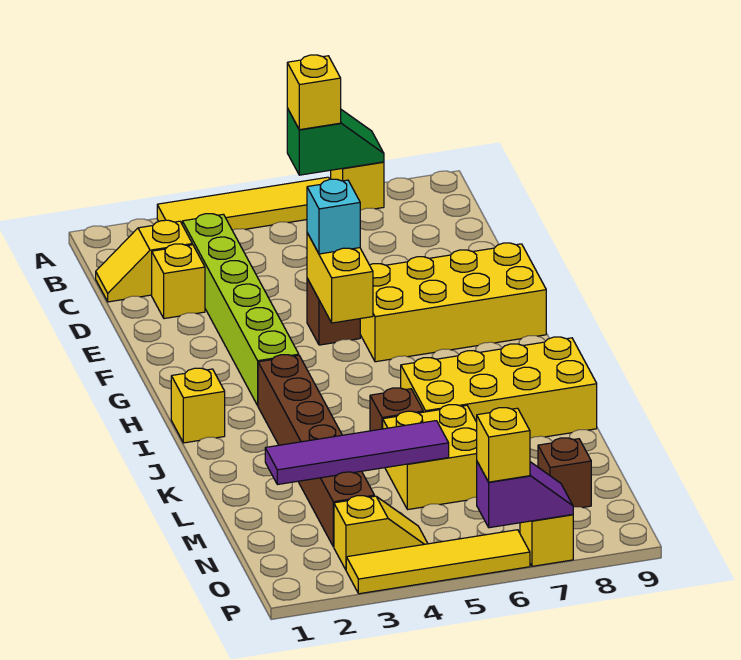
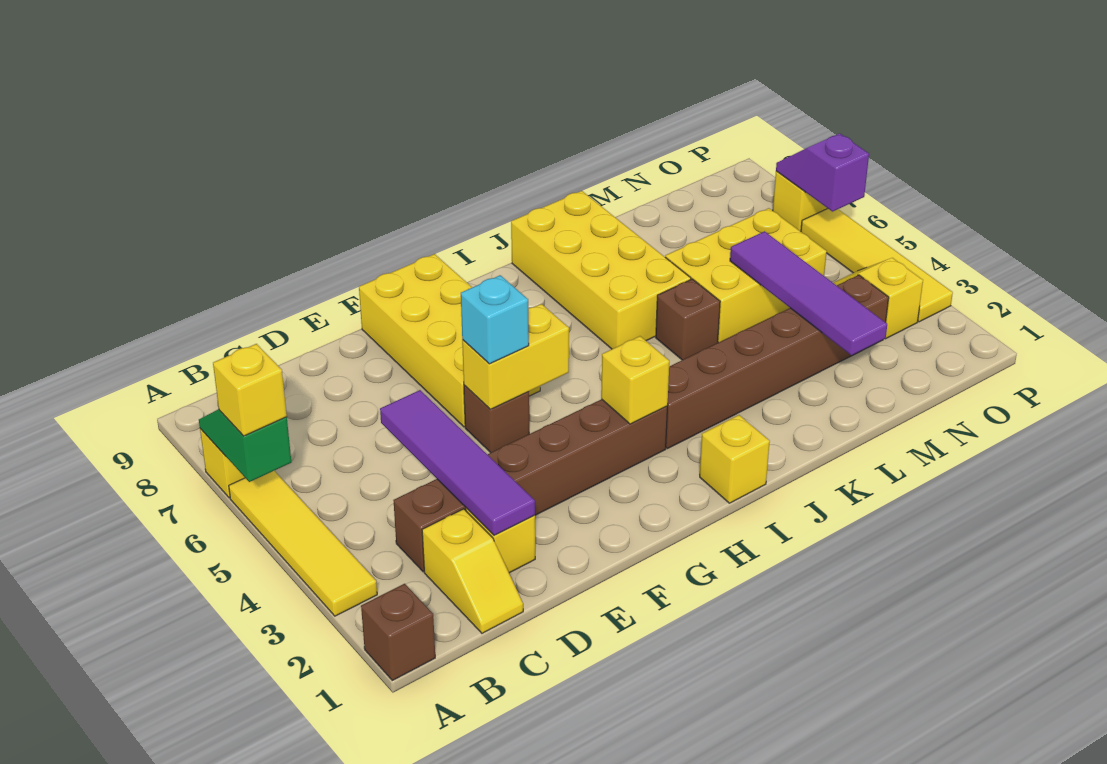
lime brick C3:H3 level 1 -> brown brick C3:H3 level 1
none -> purple tile D2:D5 level 2
yellow brick L5:M6 level 1 -> yellow brick L5:N6 level 1
brown brick N8 level 1 -> brown brick A1 level 1
yellow brick P6 level 3 -> yellow brick H3 level 2

